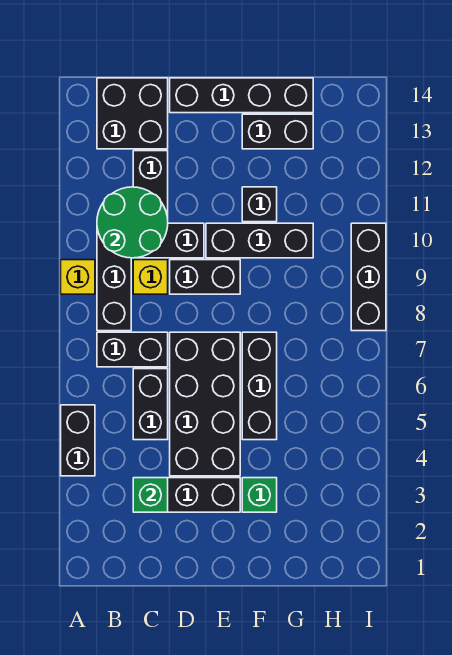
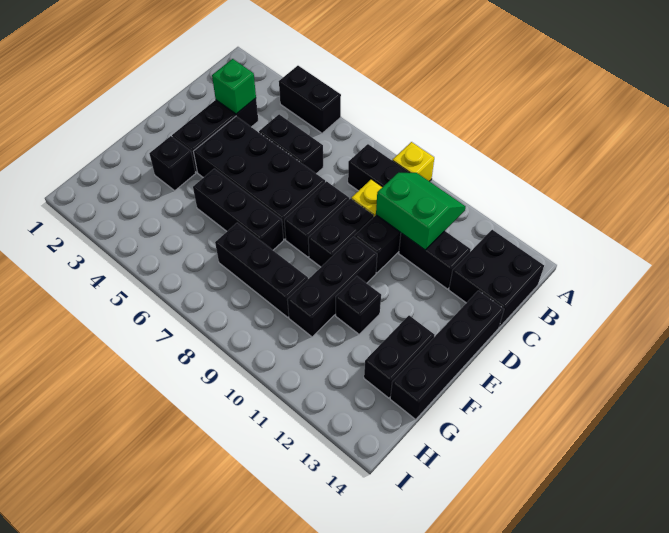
black brick B7:C7 level 1 -> black brick D8:E8 level 1
green round brick B10:C11 level 2 -> green slope B10:C11 level 2 top C
green brick F3 level 1 -> black brick F3 level 1
black brick I8:I10 level 1 -> black brick G7:G9 level 1

